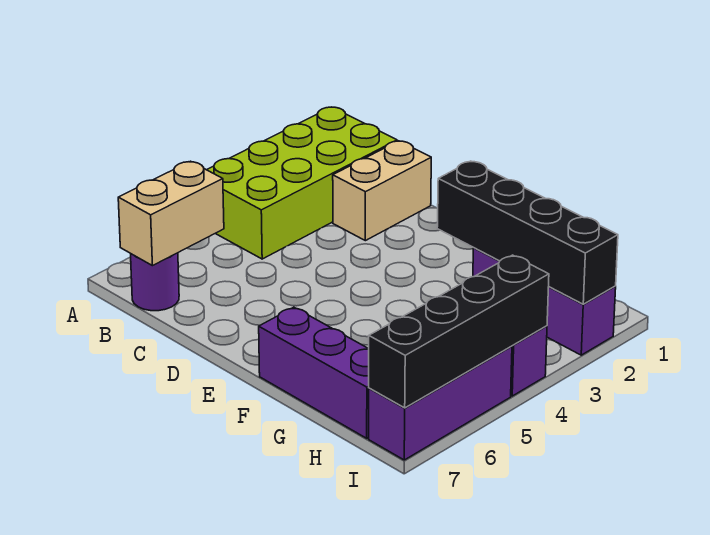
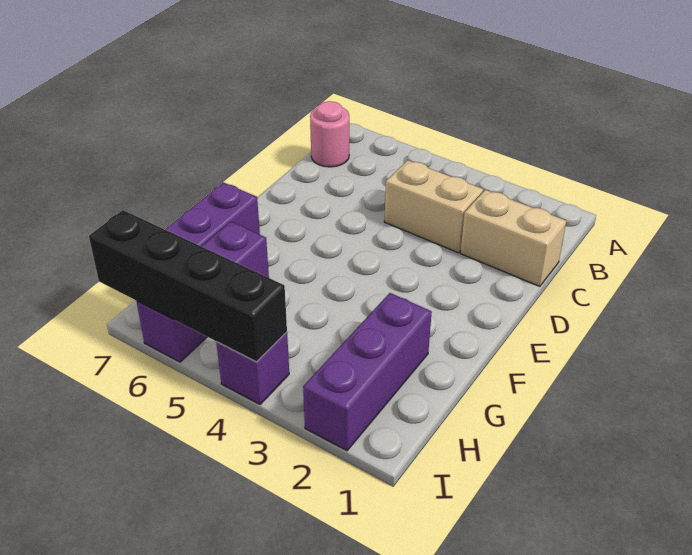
lime brick A1:B4 level 1 -> none
tan brick B6:B7 level 2 -> tan brick C3:C4 level 1
purple round brick B7 level 1 -> pink round brick B7 level 1
black brick F2:I2 level 2 -> none
purple brick I5:I7 level 1 -> purple brick G6:I6 level 1

